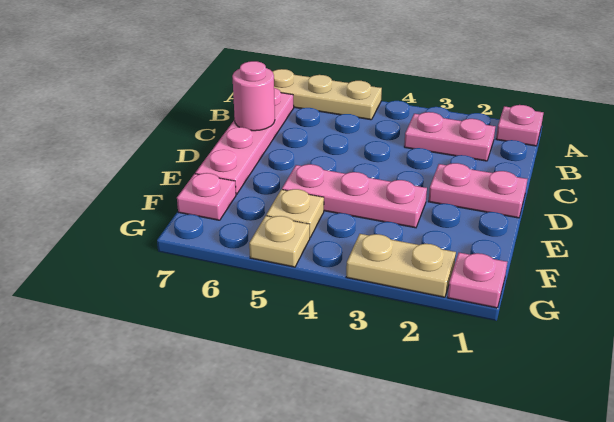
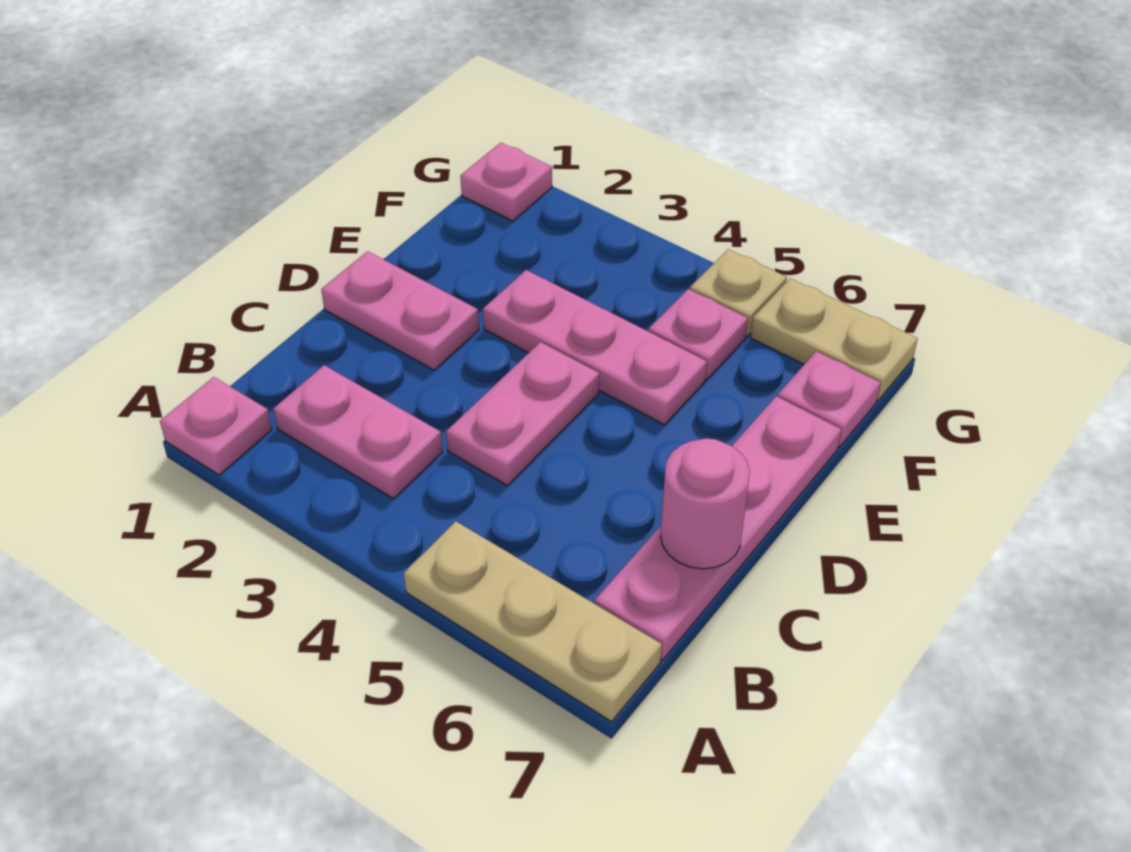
none -> pink plate C4:D4 level 1
tan plate F5 level 1 -> pink plate F5 level 1
tan plate G2:G3 level 1 -> tan plate G6:G7 level 1

